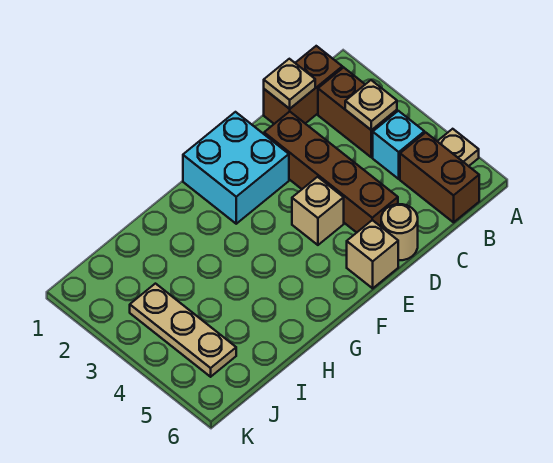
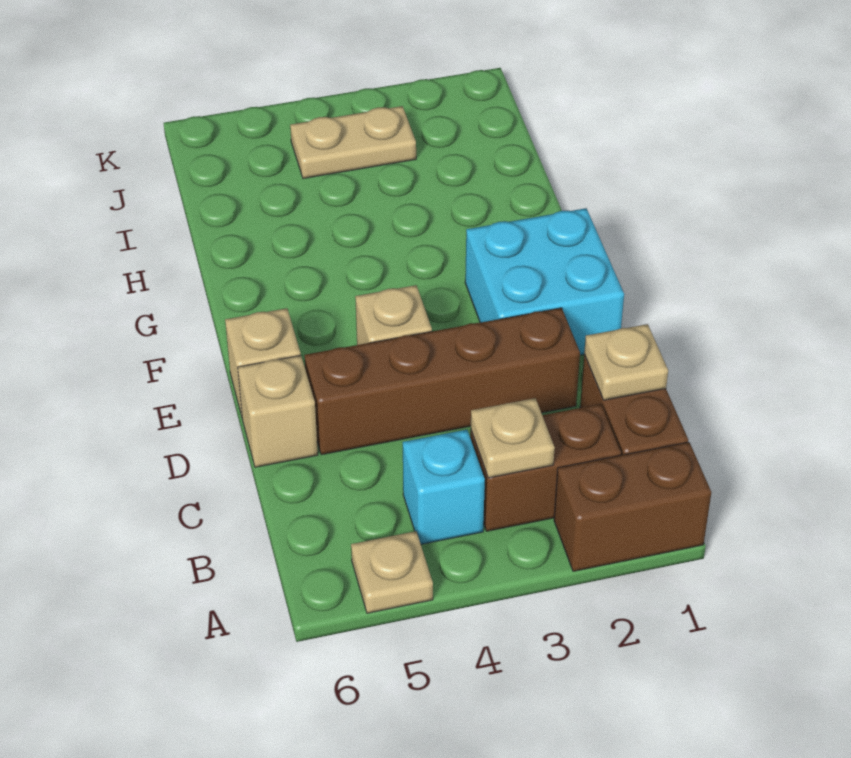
brown brick B5:B6 level 1 -> brown brick A1:A2 level 1
tan round brick D6 level 1 -> tan brick D6 level 1
tan plate J3:J5 level 1 -> tan plate J3:J4 level 1

